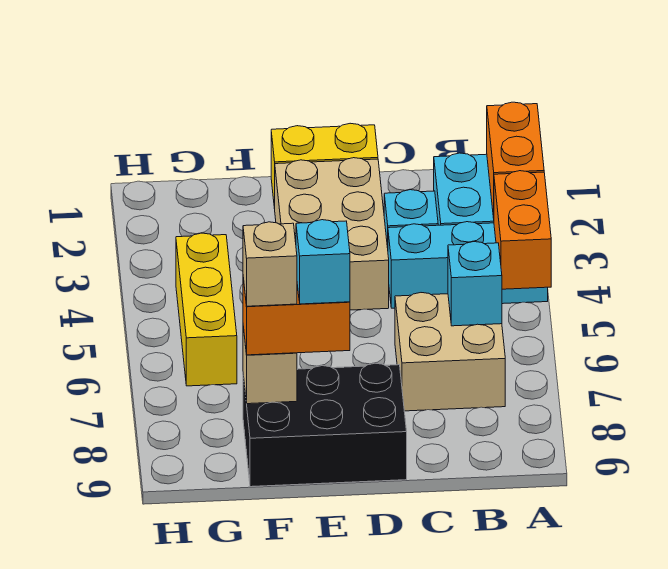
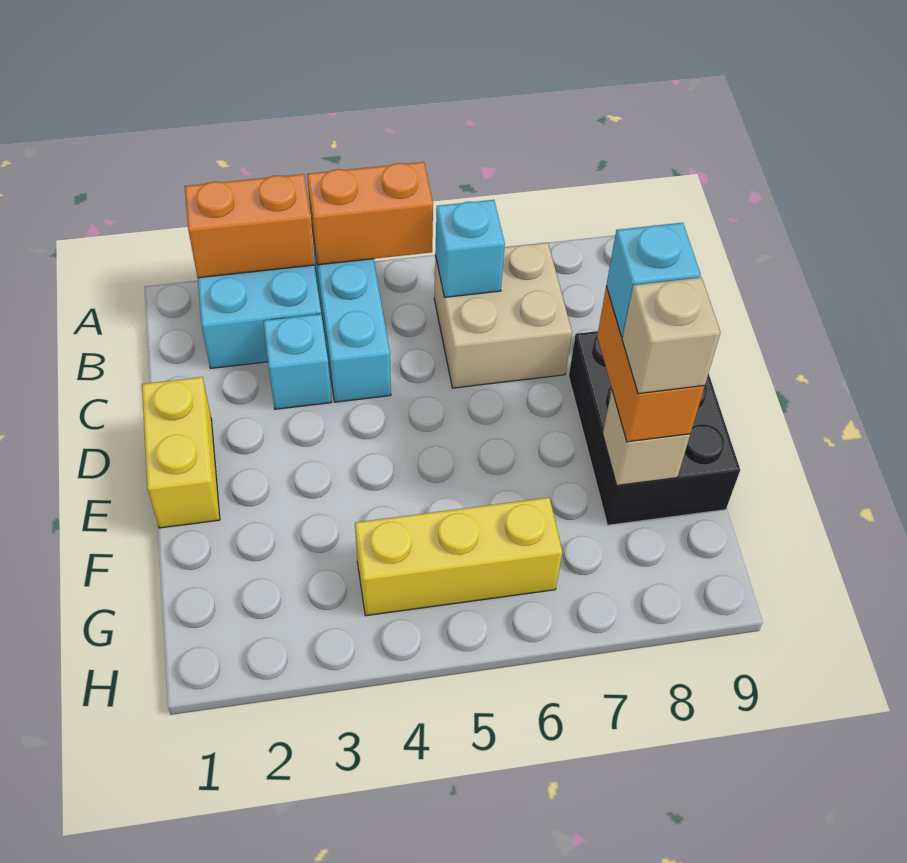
tan brick D2:E4 level 1 -> none

